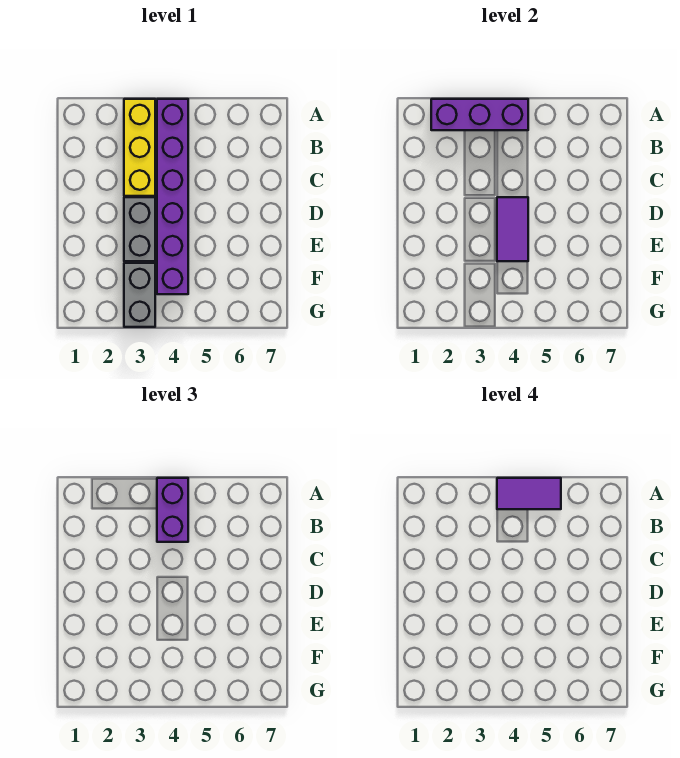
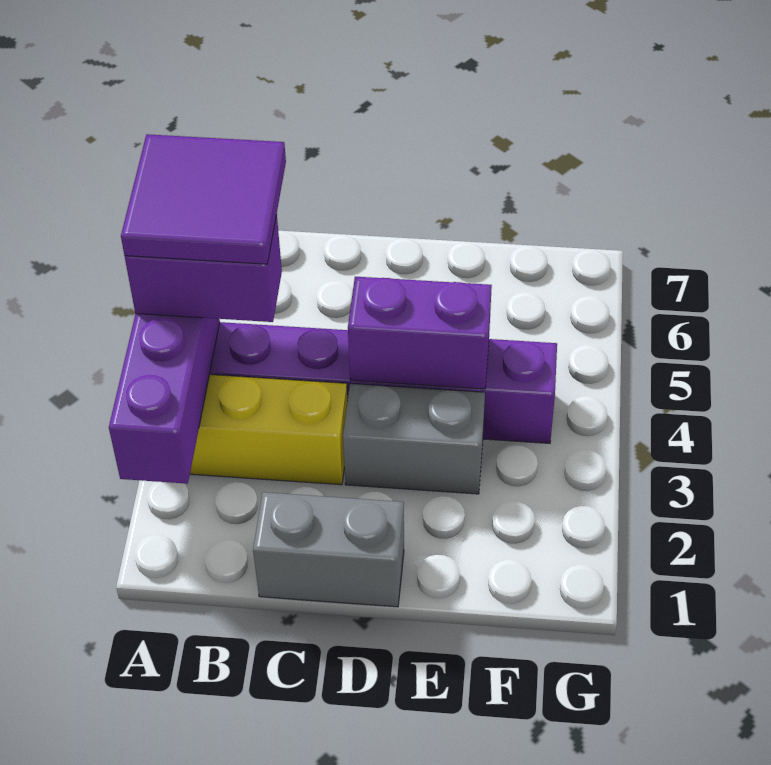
purple tile A4:A5 level 4 -> purple tile A4:B5 level 4
purple tile D4:E4 level 2 -> purple brick D4:E4 level 2
grey brick F3:G3 level 1 -> grey brick C1:D1 level 1

